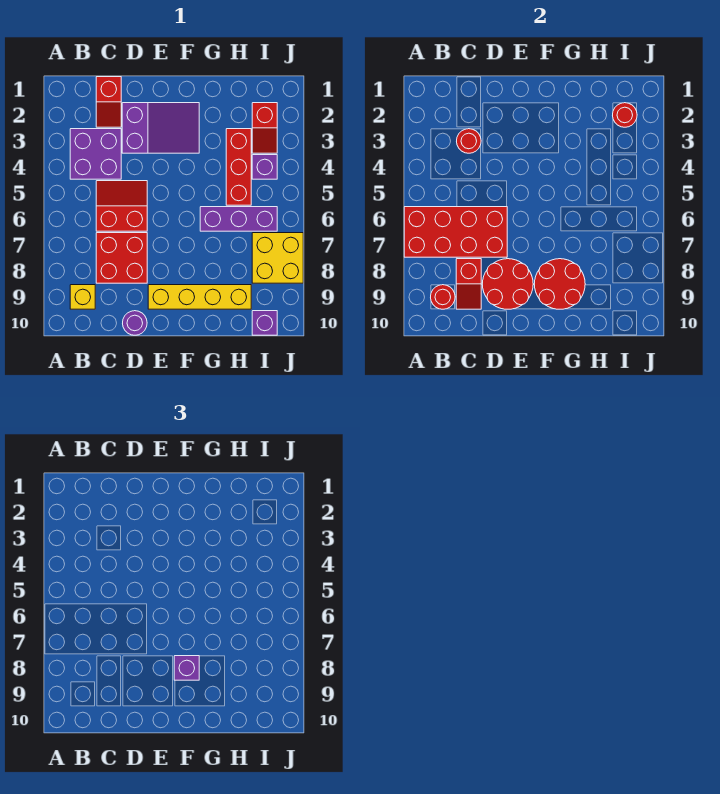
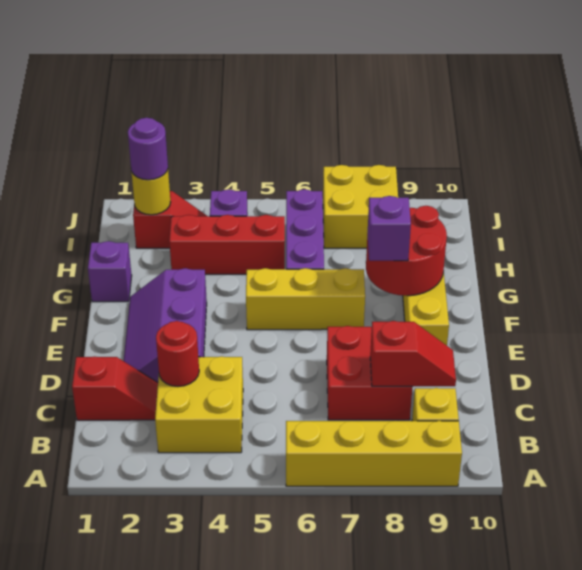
none -> yellow brick A6:A9 level 1
red brick A6:D7 level 2 -> none
purple brick B3:C4 level 1 -> yellow brick B3:C4 level 1
red round brick B9 level 2 -> none
red slope C5:D6 level 1 top 6 -> none
purple slope D2:F3 level 1 top D -> purple slope D2:F3 level 1 top 3
red round brick D8:E9 level 2 -> none
purple round brick D10 level 1 -> purple round brick I2 level 3
none -> yellow brick F5:F7 level 1
red round brick I2 level 2 -> yellow round brick I2 level 2
purple brick I10 level 1 -> purple brick G1 level 1

